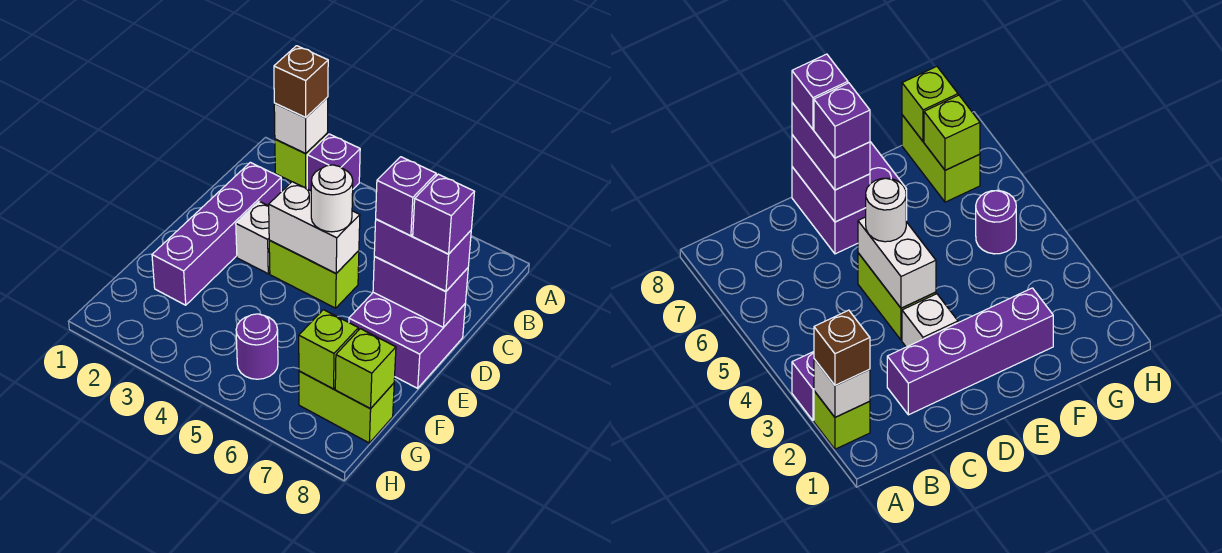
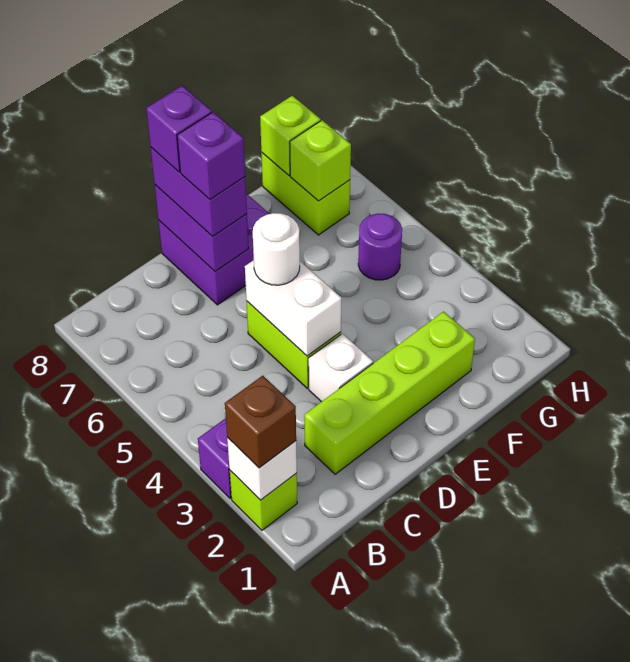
purple brick C2:F2 level 1 -> lime brick C2:F2 level 1

